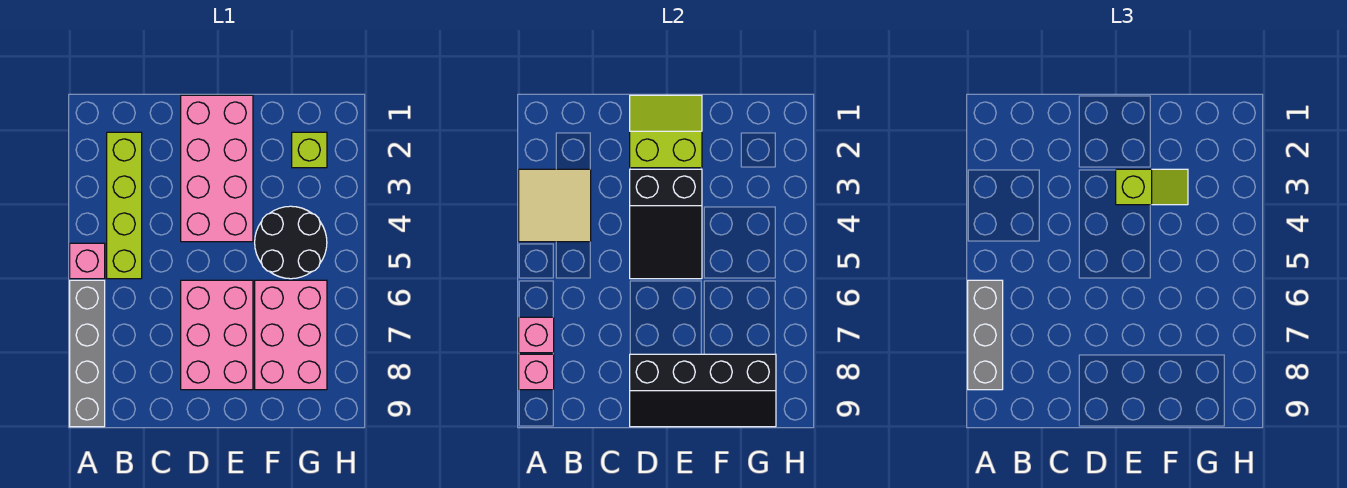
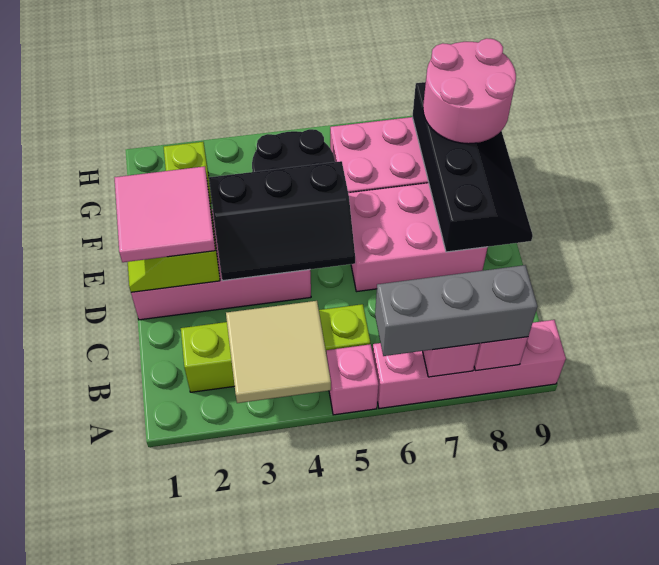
grey brick A6:A9 level 1 -> pink brick A6:A9 level 1
none -> pink tile D1:E2 level 3
black slope D3:E5 level 2 top 3 -> black slope D3:E5 level 2 top E
lime slope E3:F3 level 3 top E -> none
none -> pink round brick F8:G9 level 3

